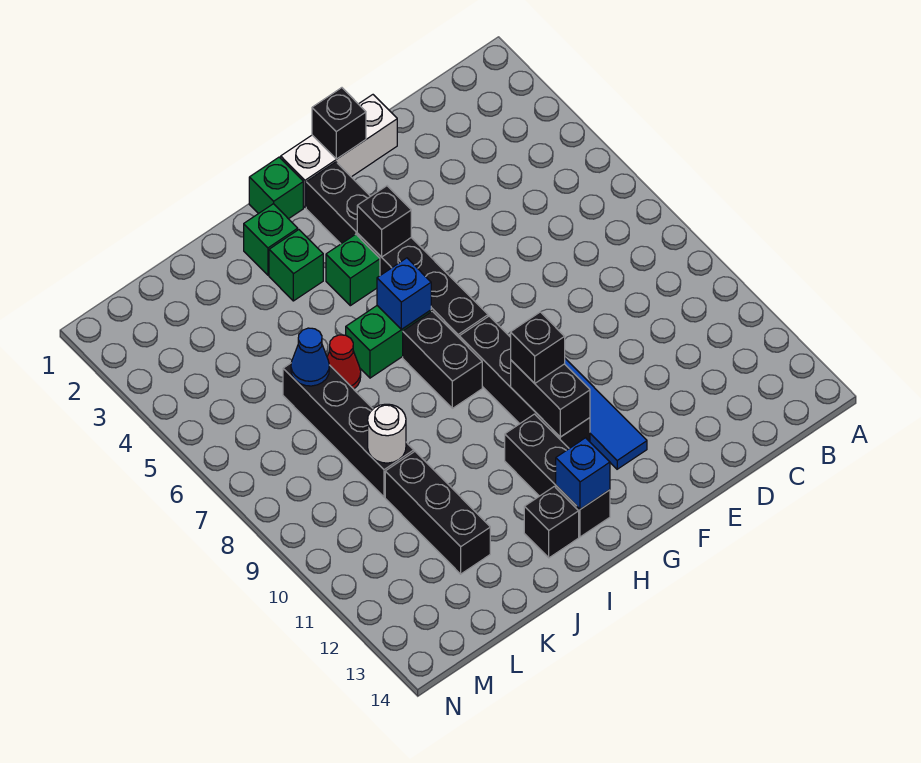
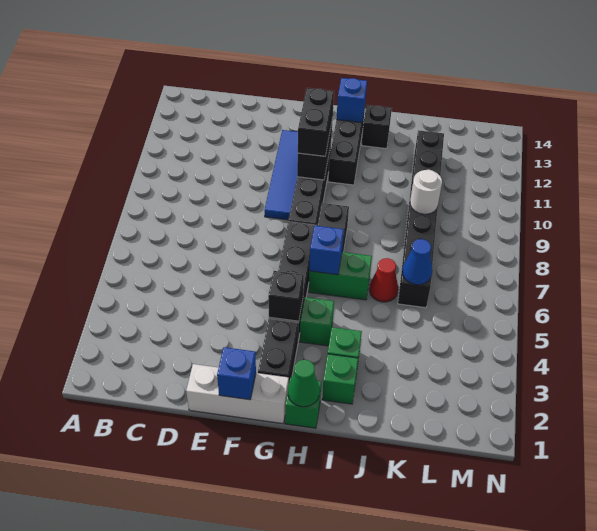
black brick F1 level 2 -> blue brick F1 level 2
black brick G10 level 3 -> black brick G10:G11 level 3
none -> green cone H1 level 2

